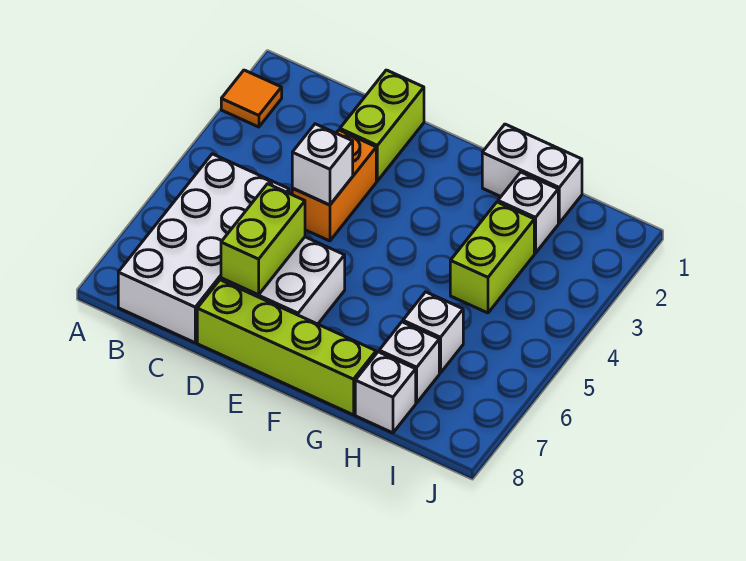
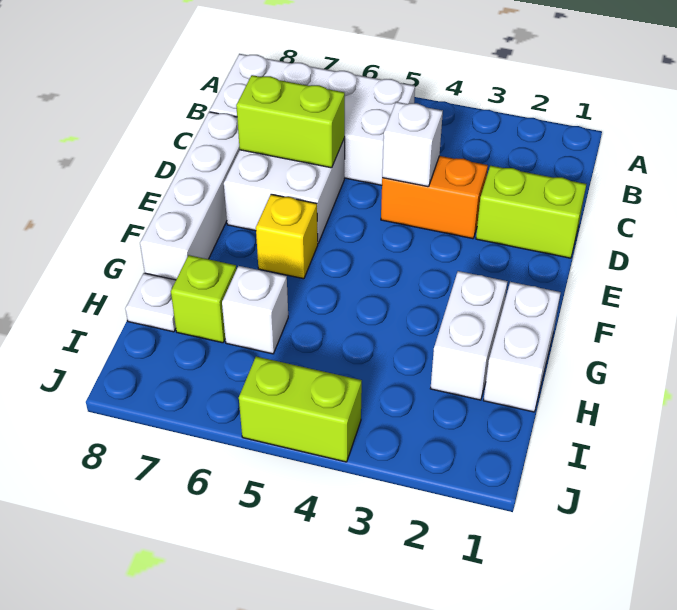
orange tile A2 level 1 -> none
lime brick D8:G8 level 1 -> white brick D8:G8 level 1
none -> yellow brick F6 level 1
white brick H2 level 1 -> white brick G2:H2 level 1
lime brick H3:H4 level 1 -> lime brick J4:J5 level 1
white brick H7 level 1 -> lime brick H7 level 1
white brick H8 level 1 -> white plate H8 level 1

